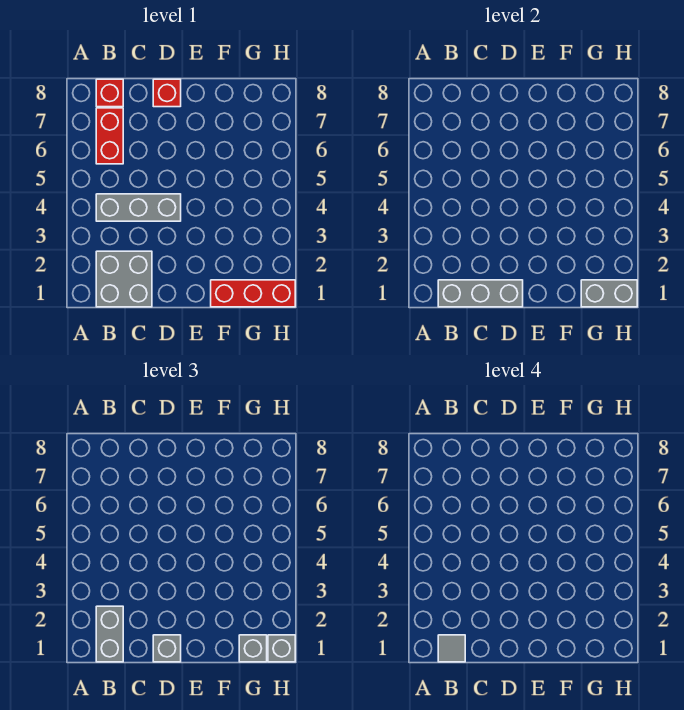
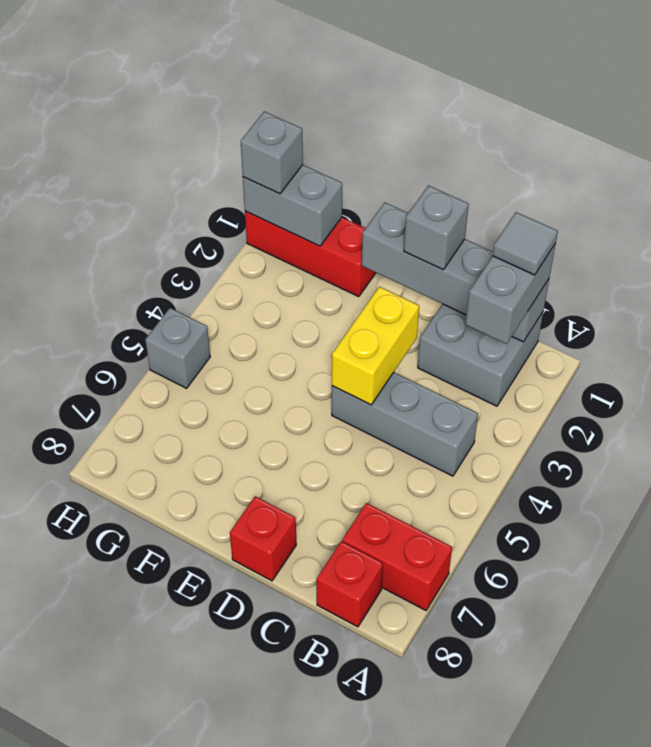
grey brick B1:D1 level 2 -> grey brick B1:E1 level 2
red brick B6:B7 level 1 -> red brick A7:B7 level 1
none -> yellow brick D3:D4 level 2
grey brick G1 level 3 -> grey brick H5 level 1

